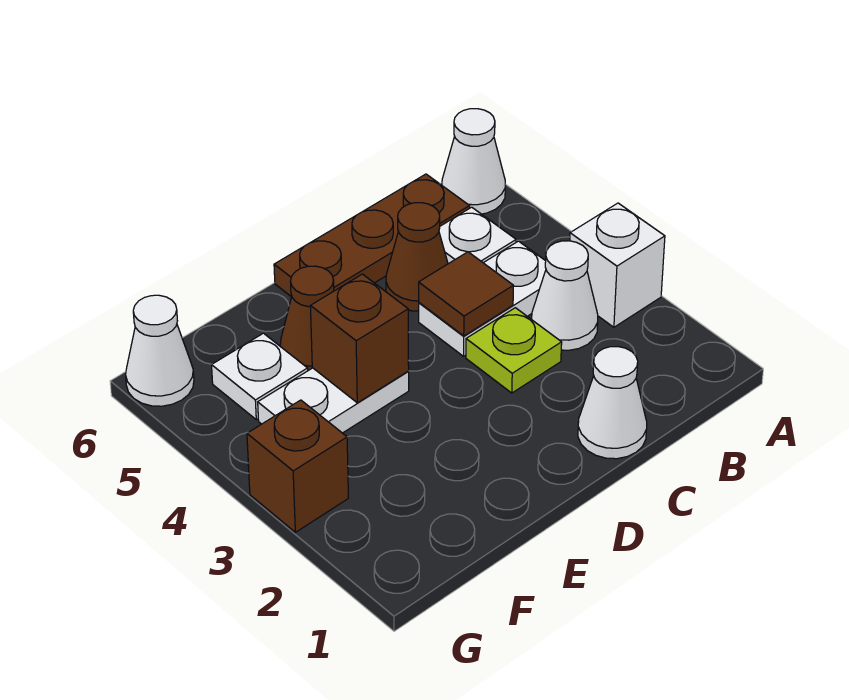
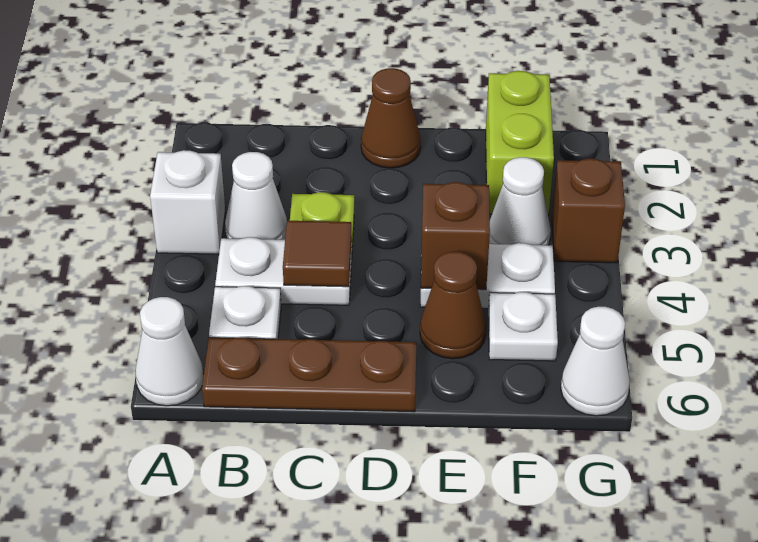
white cone C1 level 1 -> white cone F3 level 1
brown cone C5 level 1 -> brown cone D1 level 1
none -> lime brick F1:F2 level 1

